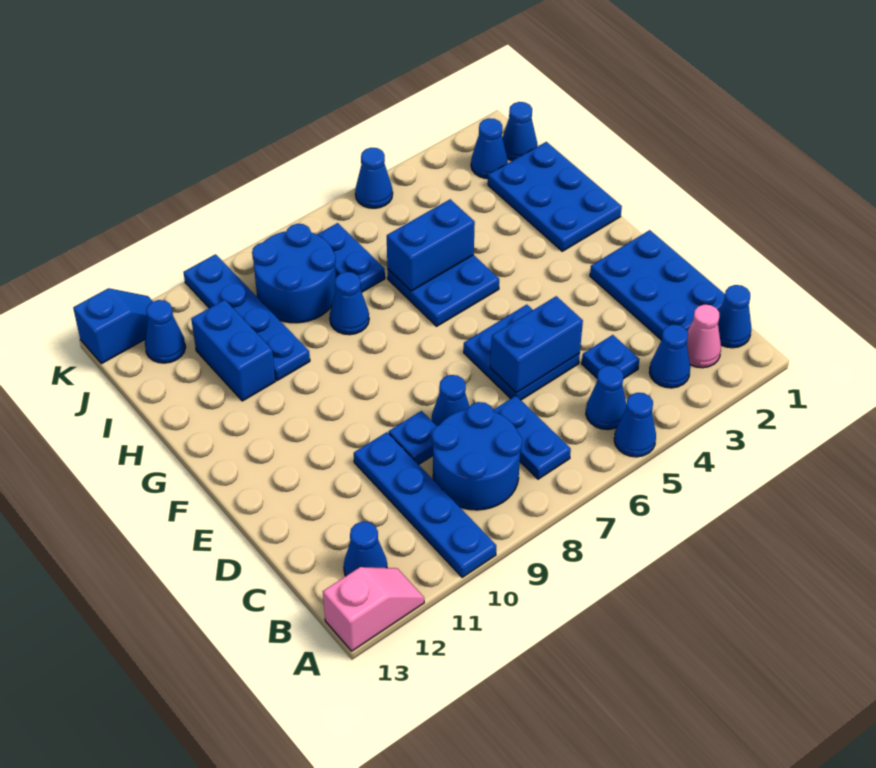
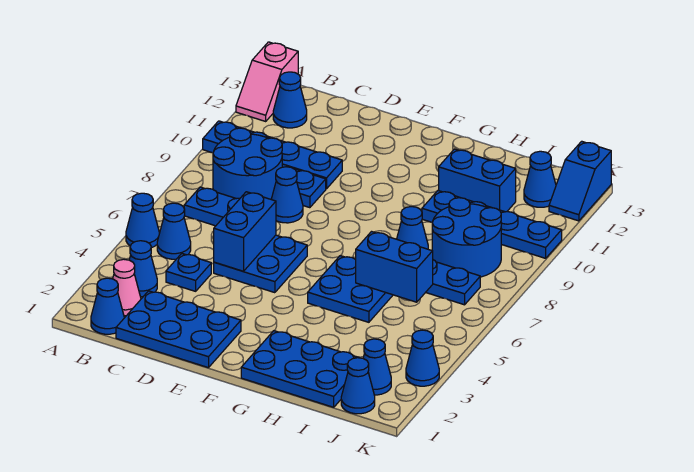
blue brick H5:H6 level 2 -> blue brick H6:I6 level 2
blue cone K5 level 1 -> blue cone K3 level 1

